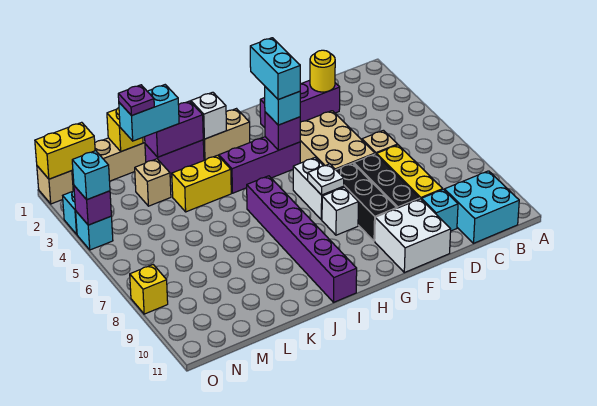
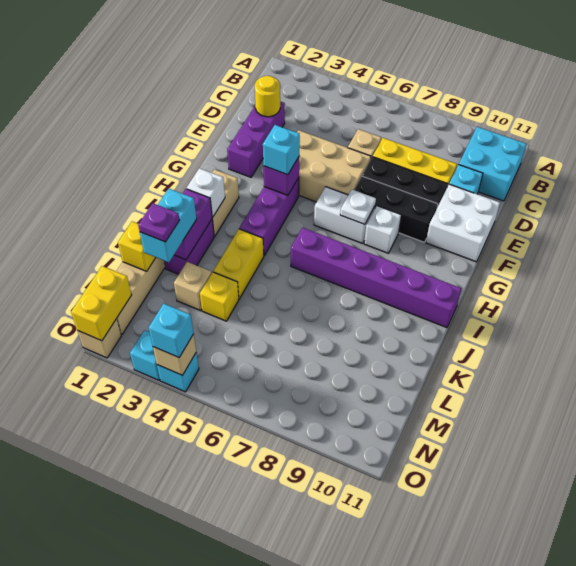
cyan brick G3:G4 level 4 -> none
purple brick O4 level 2 -> tan brick O4 level 2
yellow brick O8 level 1 -> yellow brick L4 level 1

